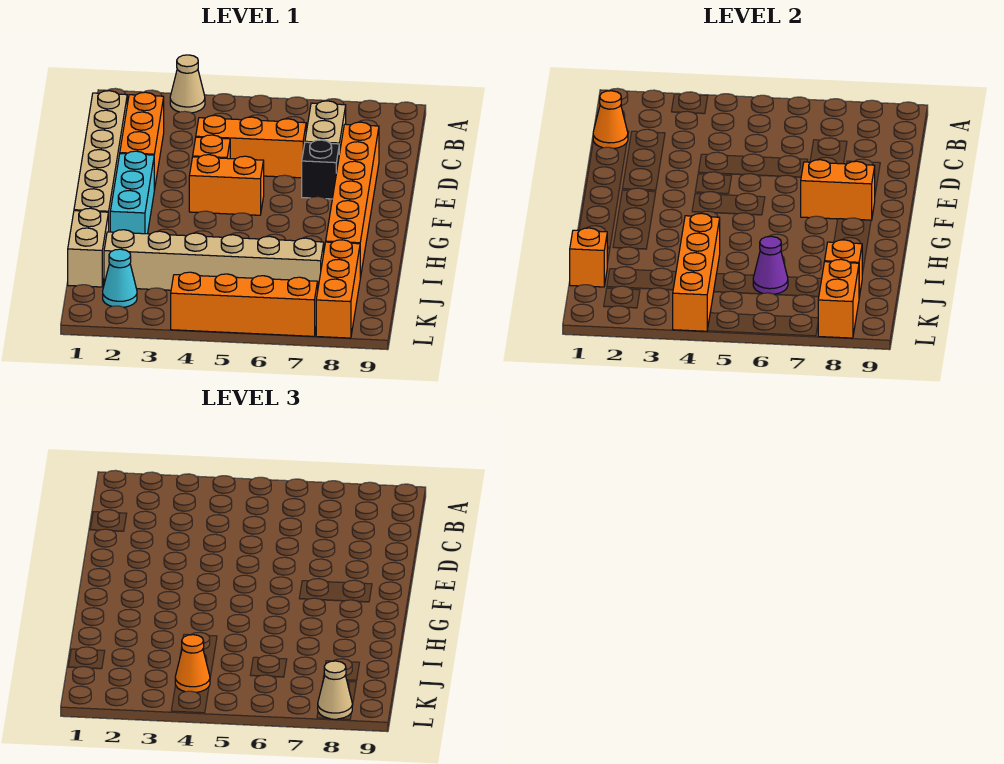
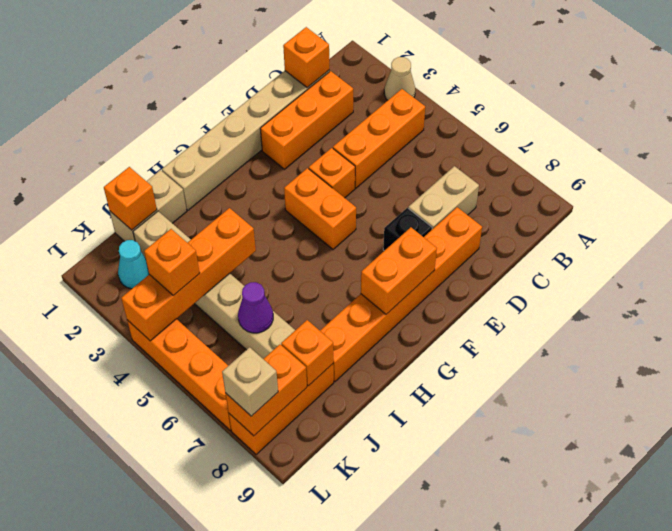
orange cone C1 level 2 -> orange brick C1 level 2
orange brick D4:D6 level 1 -> orange brick B4:D4 level 1
cyan brick F2:H2 level 1 -> none
orange brick F7:F8 level 2 -> orange brick F8:G8 level 2
orange cone K4 level 3 -> orange brick K4 level 3
tan cone L8 level 3 -> tan brick L8 level 3

